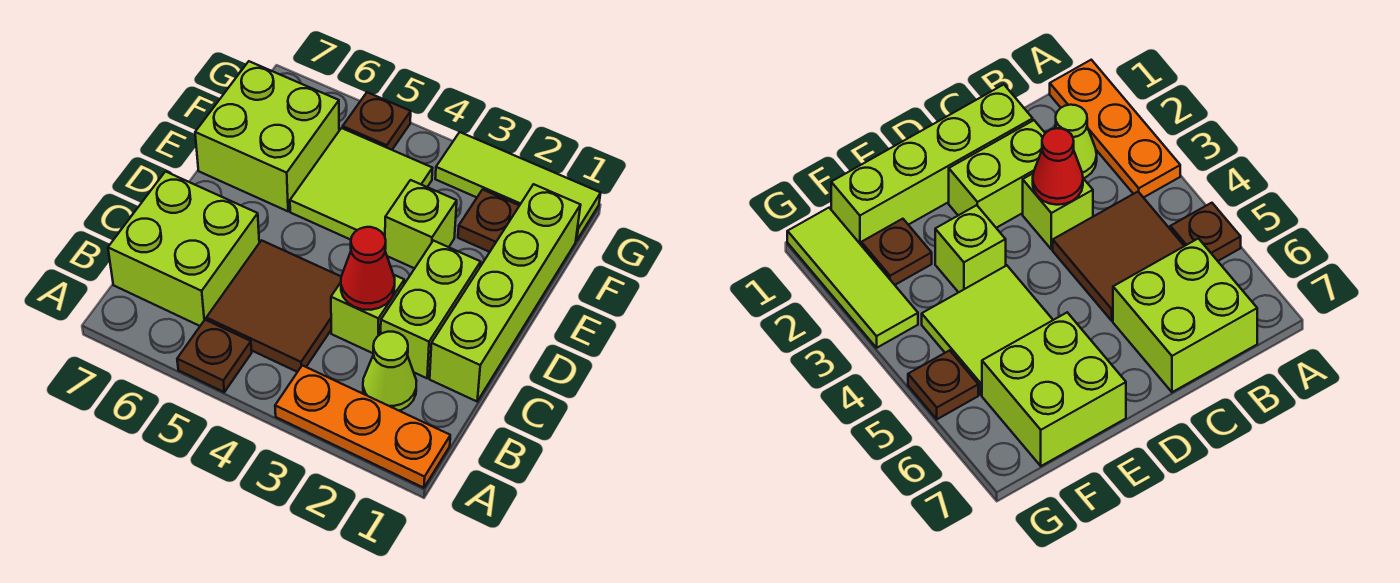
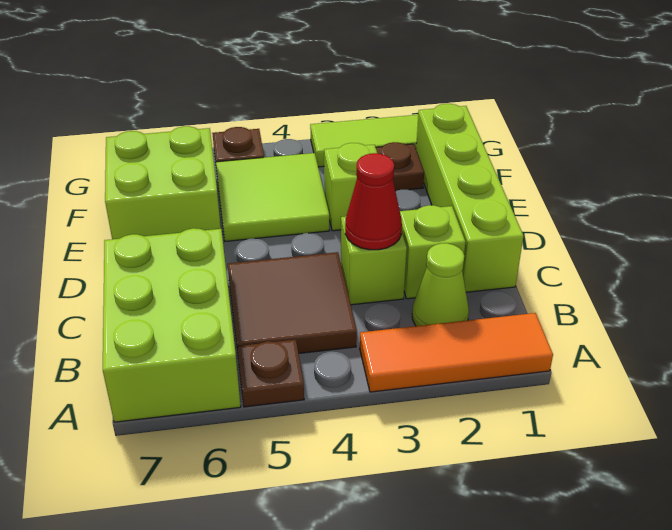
orange plate A1:A3 level 1 -> orange tile A1:A3 level 1
lime brick B6:C7 level 1 -> lime brick A6:C7 level 1
lime brick C2:D2 level 1 -> lime brick C2 level 1

